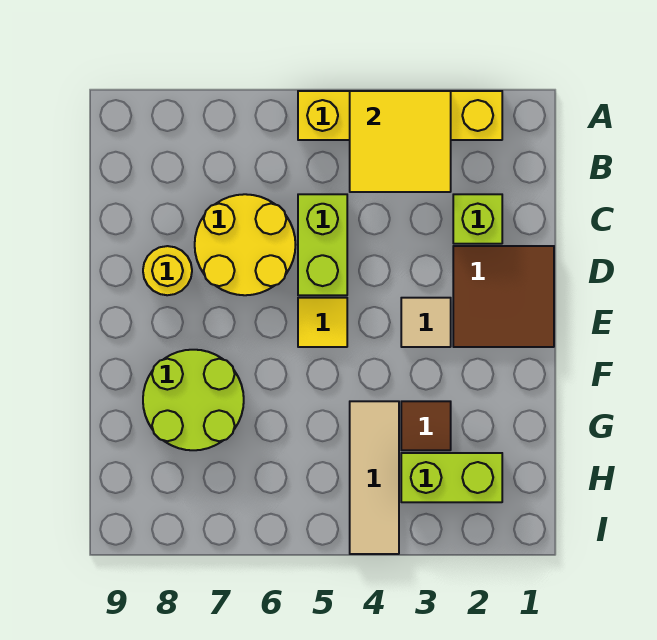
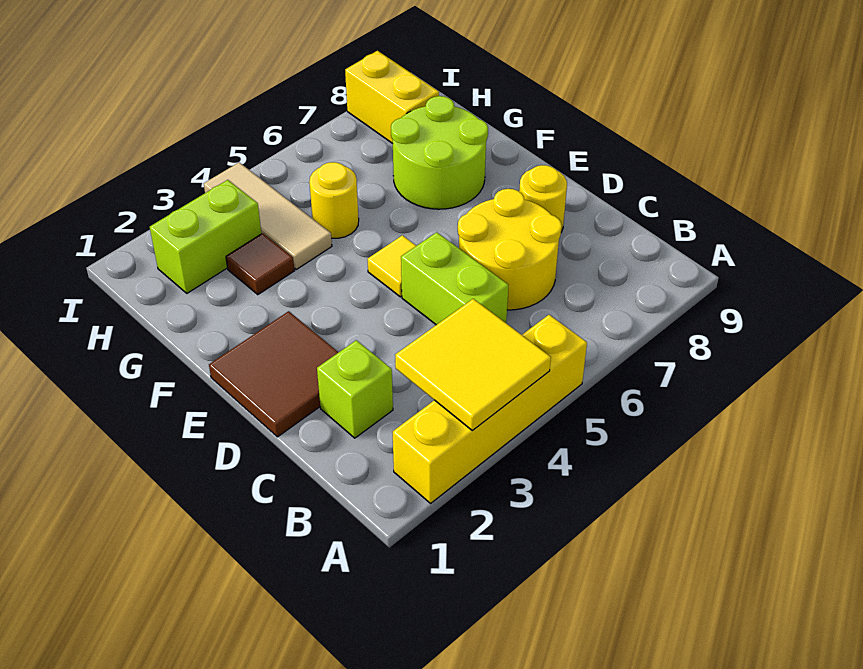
tan tile E3 level 1 -> none
none -> yellow round brick G5 level 1
none -> yellow brick H8:I8 level 1

